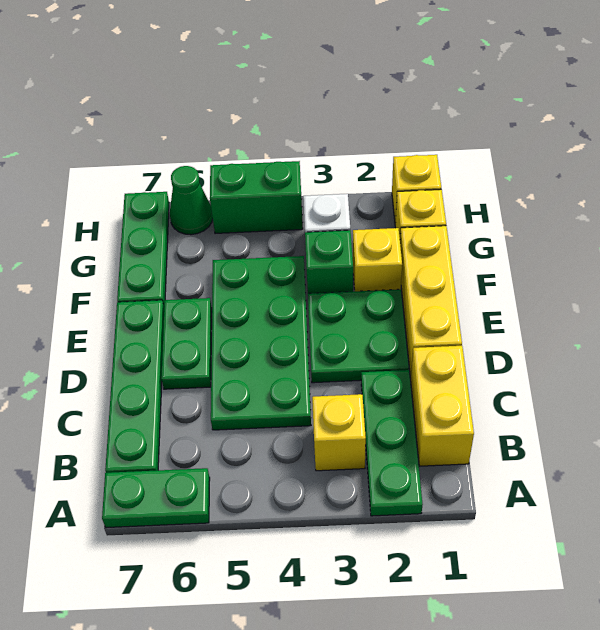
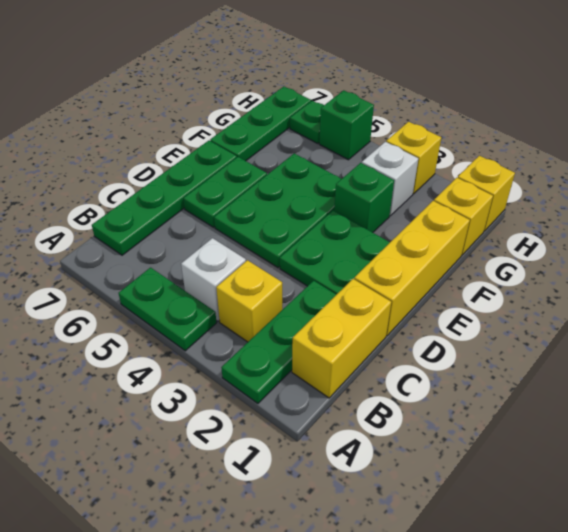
green plate A6:A7 level 1 -> green plate A4:A5 level 1
none -> white brick B4 level 1
green plate C4:F5 level 1 -> green plate D4:F5 level 1
yellow brick F2 level 1 -> yellow brick H3 level 1
green brick H4:H5 level 1 -> green brick H5 level 1
green cone H6 level 1 -> green plate H6 level 1

